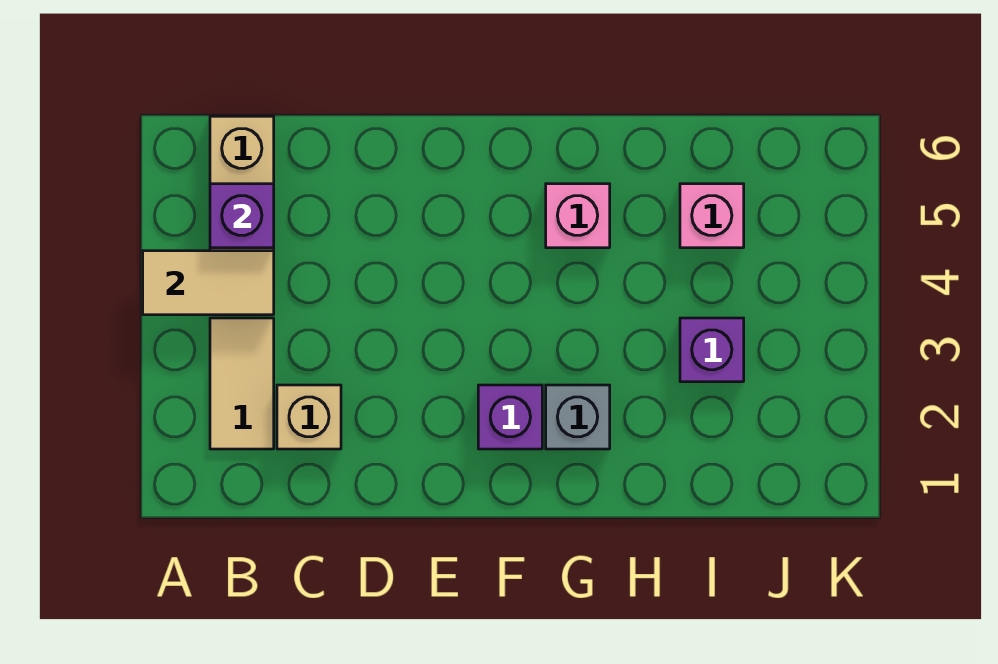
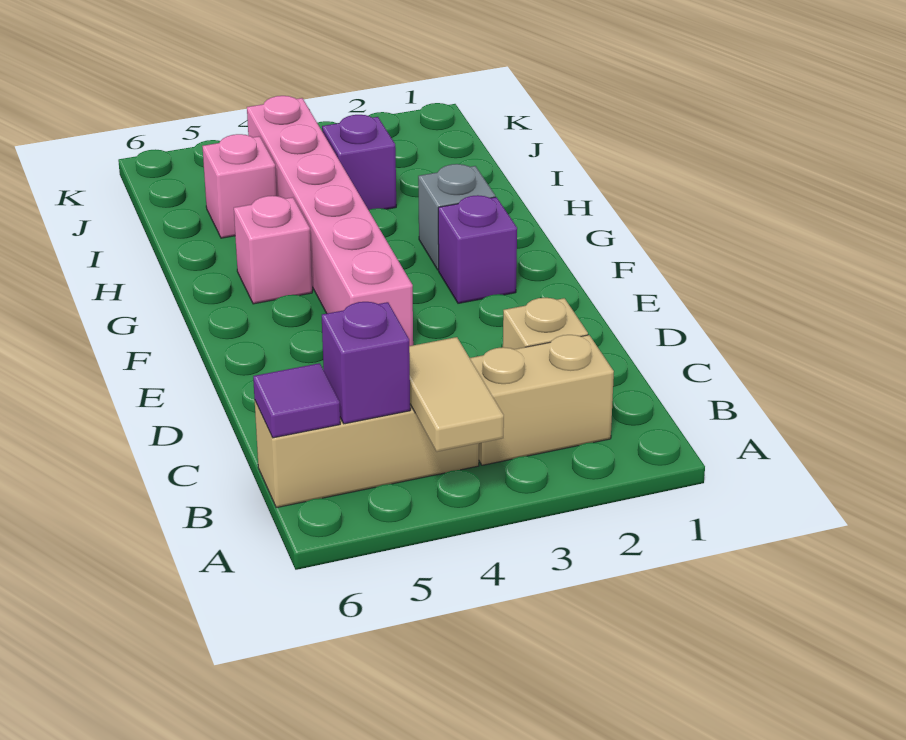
tan tile B2:B3 level 1 -> tan brick B2:B3 level 1
none -> purple tile B6 level 2
none -> pink brick E4:J4 level 1

